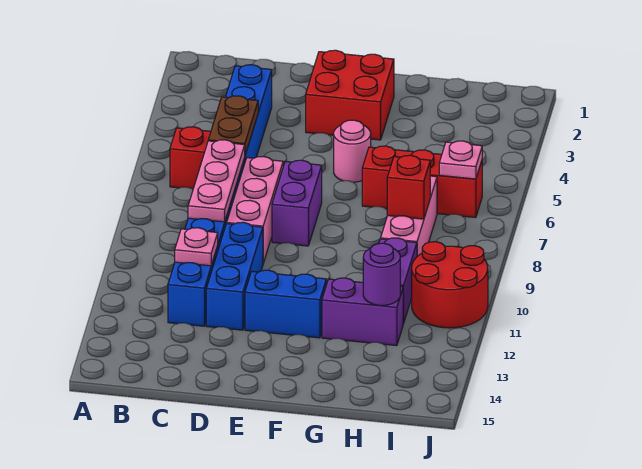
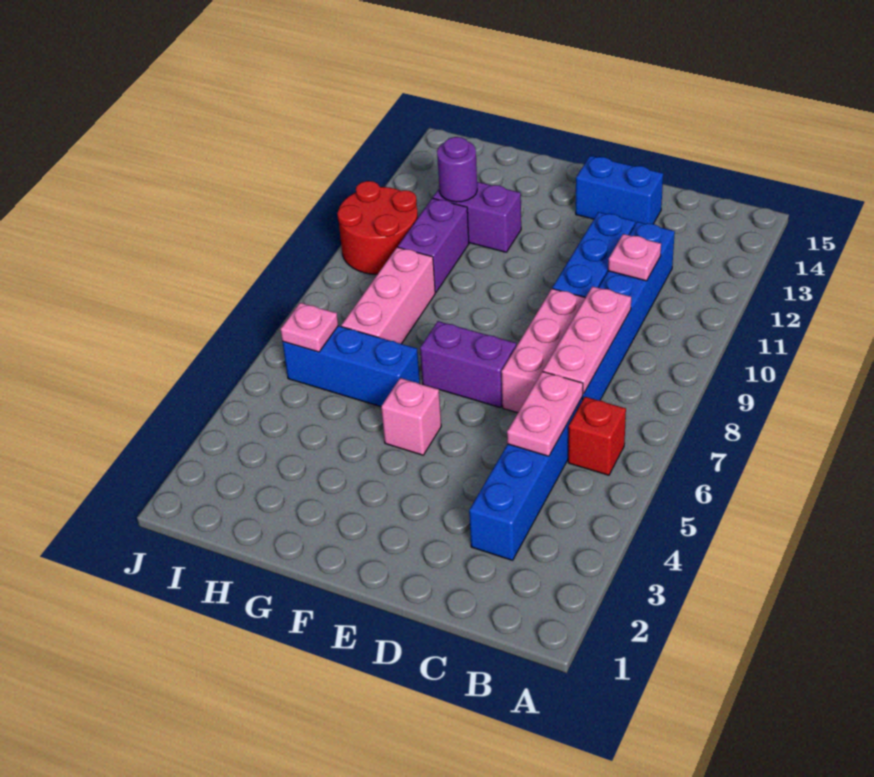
brown plate C5:C6 level 2 -> pink plate C5:C6 level 2
red brick E2:F3 level 1 -> none
purple brick E7:E8 level 1 -> purple brick E7:F7 level 1
blue brick E12:F12 level 1 -> blue brick D14:E14 level 1
pink round brick F5 level 1 -> pink brick F5 level 1
red brick G6:I6 level 1 -> blue brick G6:I6 level 1
red brick H8 level 2 -> none

